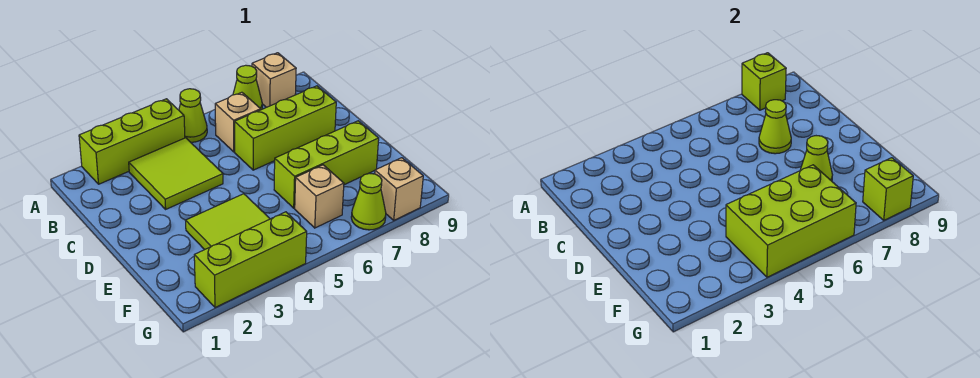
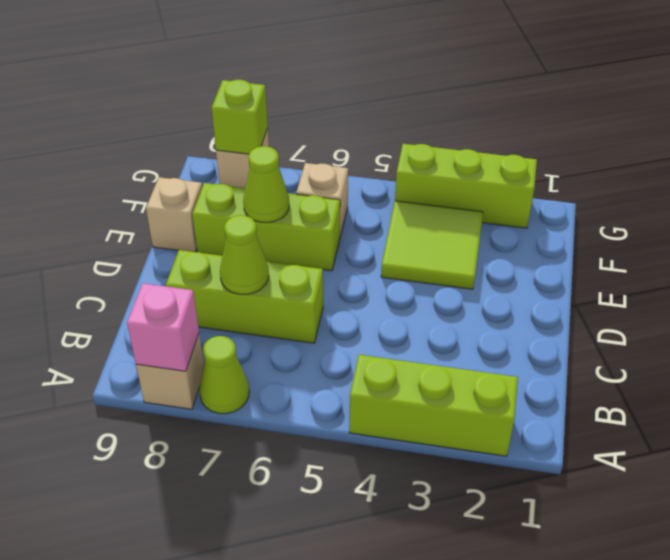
lime cone A5 level 1 -> none
lime brick A8 level 2 -> pink brick A8 level 2
lime tile B3:C4 level 1 -> none
tan brick B6 level 1 -> tan brick E9 level 1
lime brick F4:G6 level 2 -> none
lime cone G7 level 1 -> none

